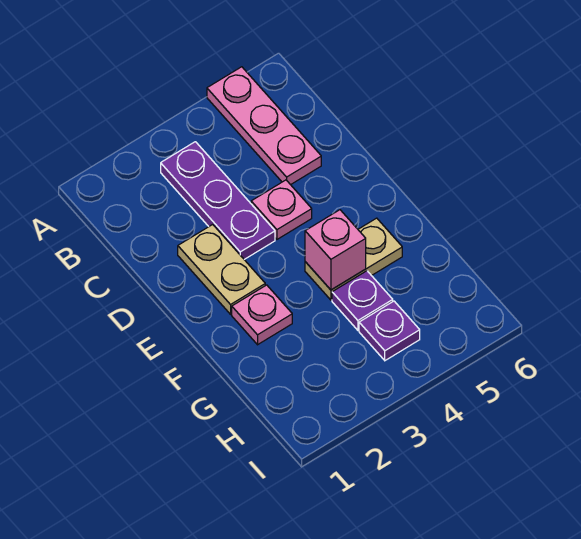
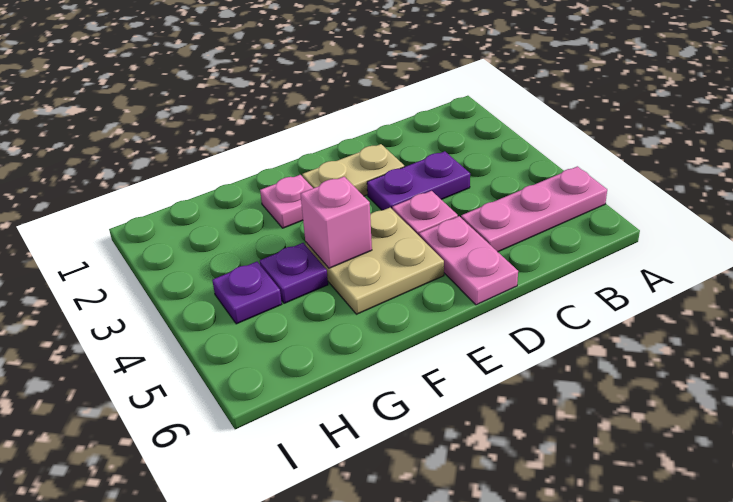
purple plate B3:D3 level 1 -> purple plate C3:D3 level 1
none -> pink plate D5:D6 level 1
tan plate F4:F5 level 1 -> tan plate E4:F5 level 1

